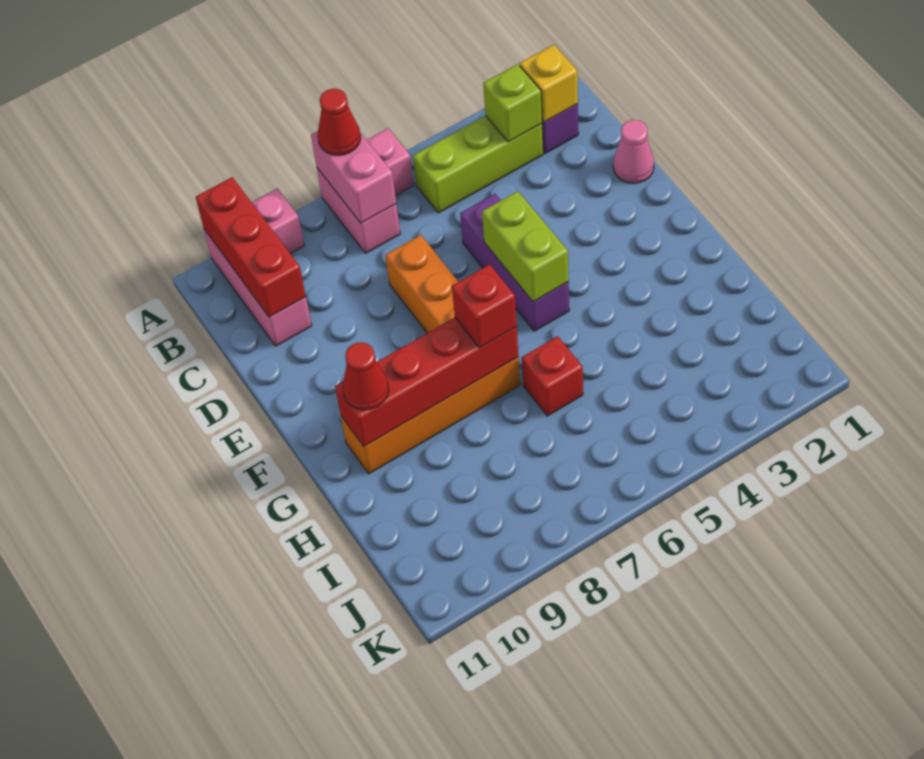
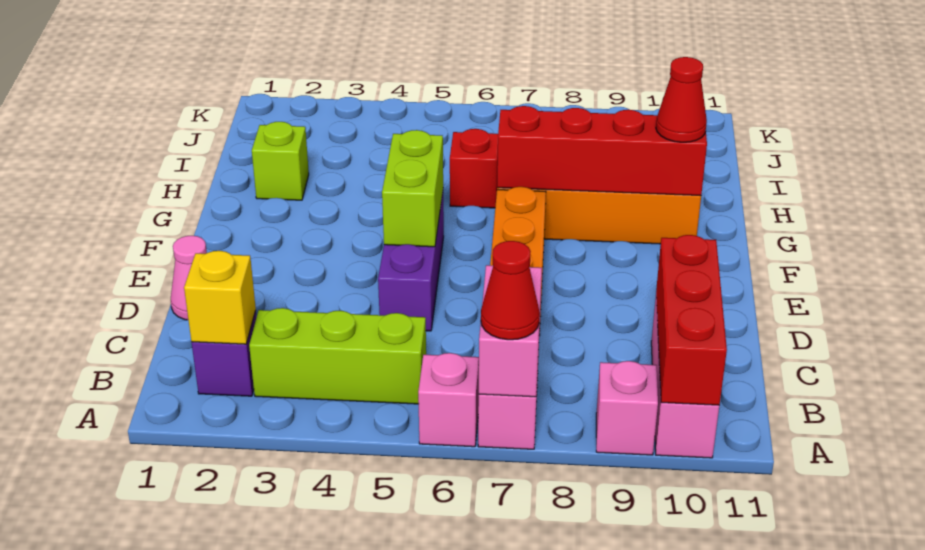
lime brick B3 level 2 -> lime brick H2 level 1
red brick G7 level 3 -> none

